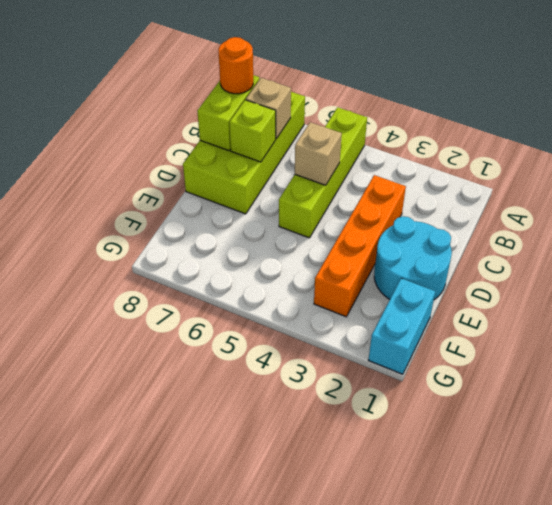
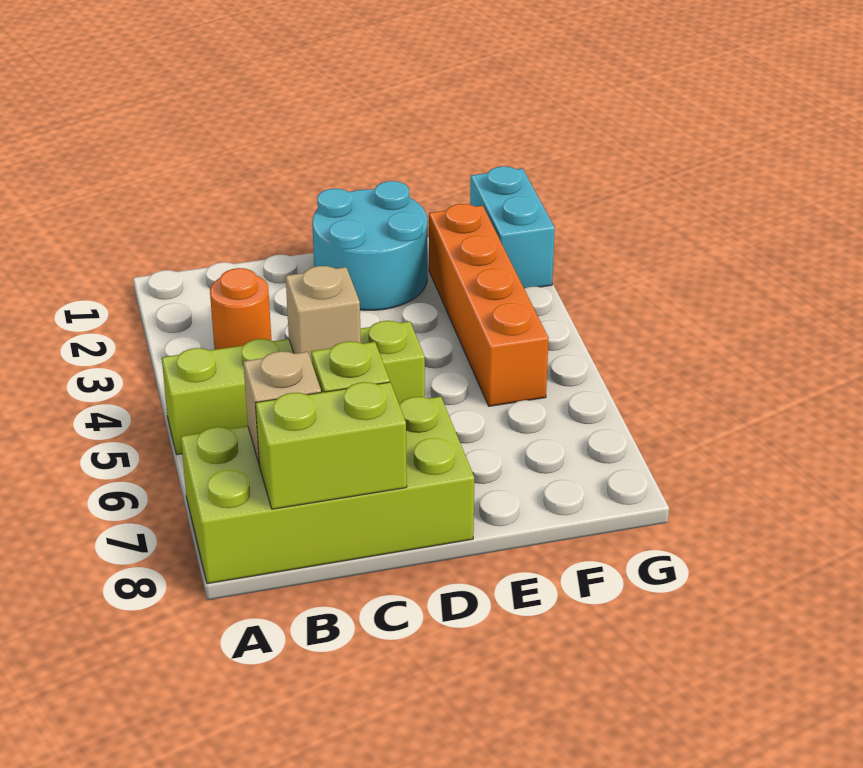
orange round brick B8 level 3 -> orange round brick B3 level 1
orange brick C3:F3 level 1 -> orange brick F2:F5 level 1
cyan brick F1:G1 level 1 -> cyan brick G1:G2 level 1

